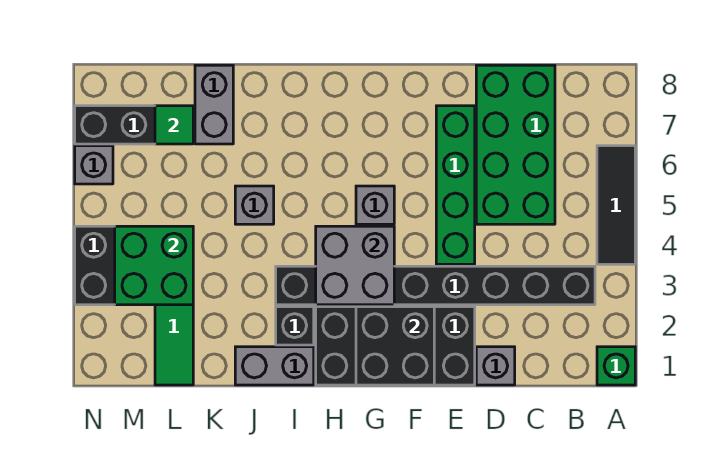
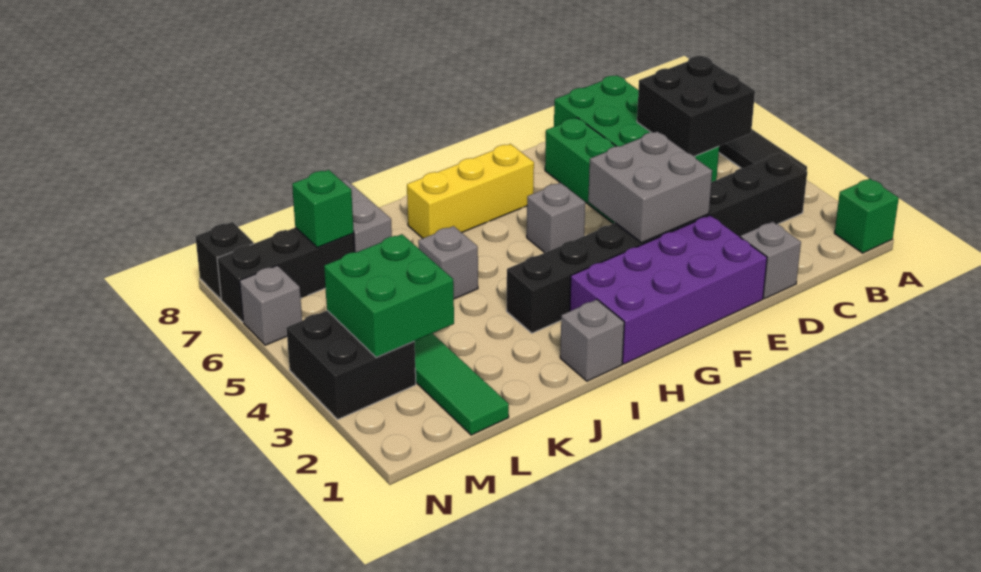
black brick E1:H2 level 1 -> purple brick E1:H2 level 1
black brick F1:G2 level 2 -> black brick B5:C6 level 2
grey brick G3:H4 level 2 -> grey brick E3:F4 level 2
none -> yellow brick G7:I7 level 1
grey brick I1:J1 level 1 -> grey brick I1 level 1
black brick I2 level 1 -> black brick N8 level 1
green tile L7 level 2 -> green brick L7 level 2

